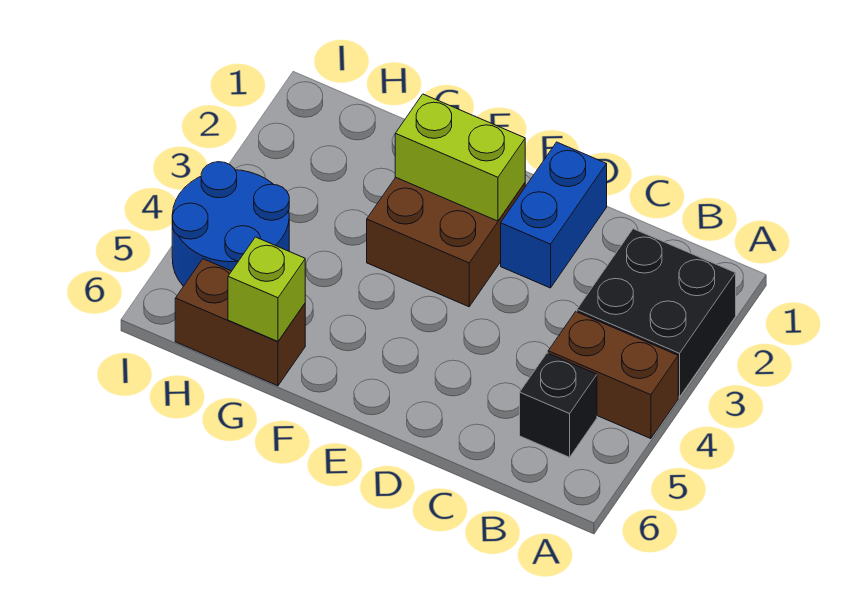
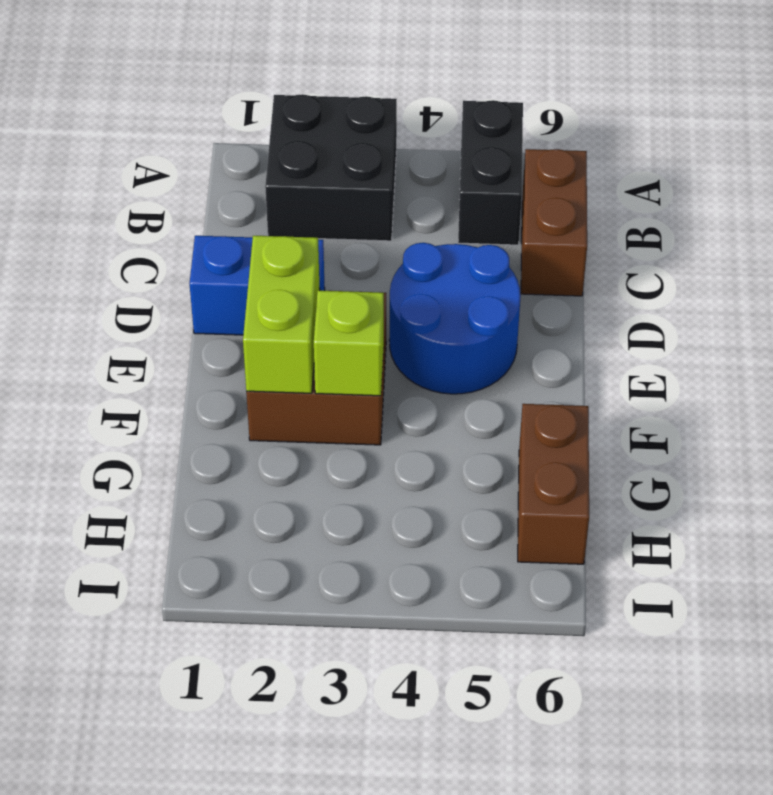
brown brick A4:B4 level 1 -> brown brick B6:C6 level 1
black brick B5 level 1 -> black brick A5:B5 level 1
lime brick G6 level 2 -> lime brick F3 level 2
blue round brick H4:I5 level 1 -> blue round brick D4:E5 level 1

